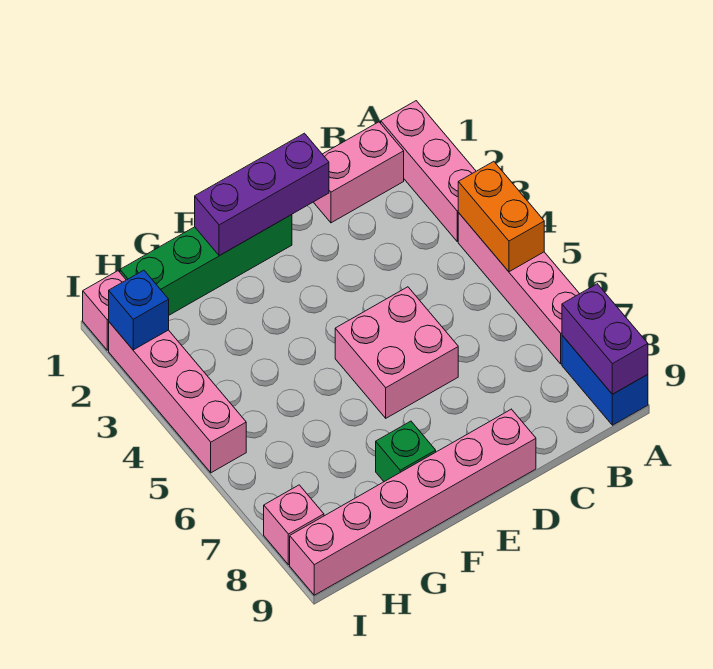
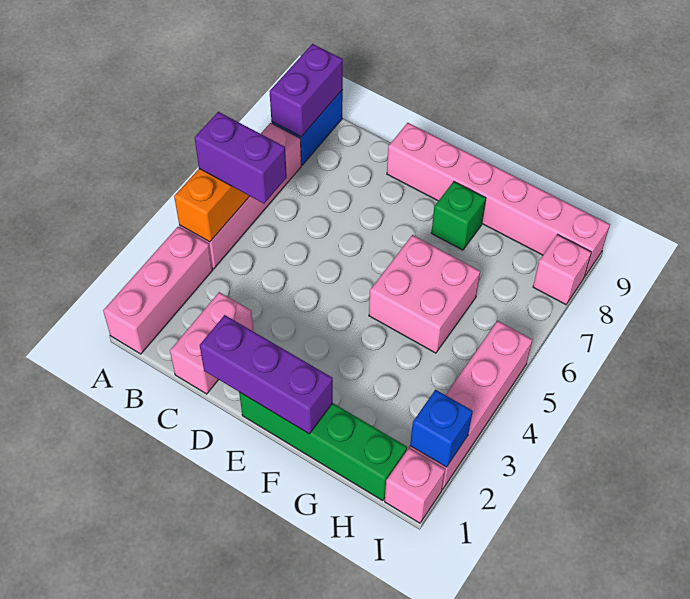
none -> purple brick A5:B5 level 3
pink brick B1:C1 level 1 -> pink brick C1:C2 level 1
pink brick D5:E6 level 1 -> pink brick F5:G6 level 1

